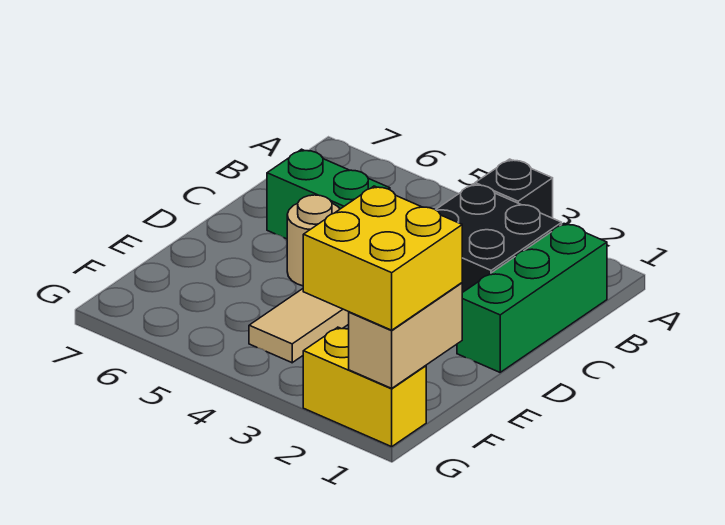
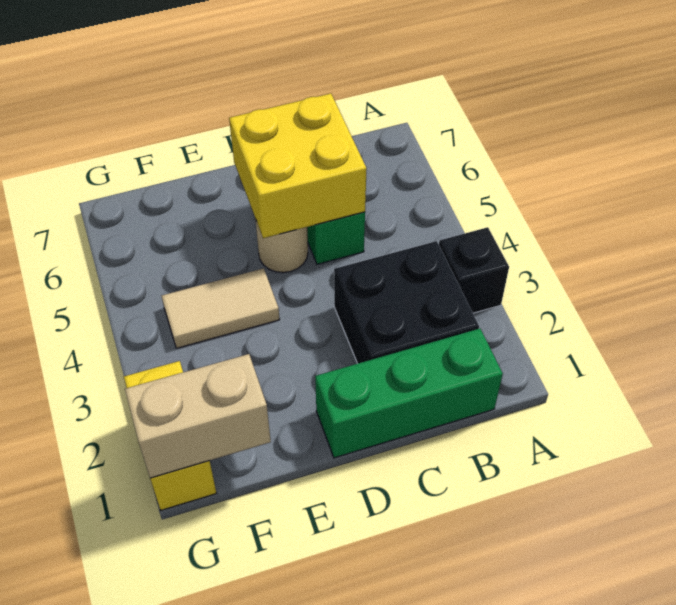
yellow brick F1:G2 level 3 -> yellow brick C5:D6 level 2

